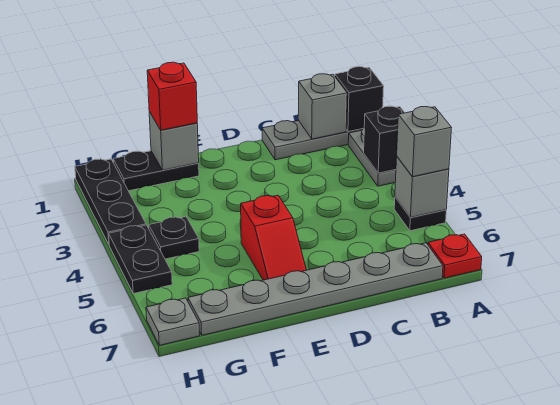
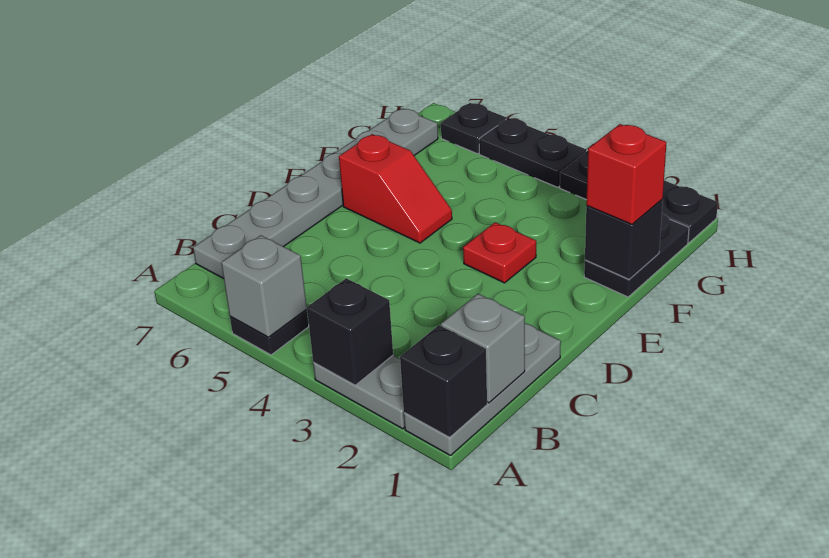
grey brick A5 level 3 -> none
red plate A7 level 1 -> red plate E3 level 1
red slope E5:E6 level 1 top 5 -> red slope E5:E6 level 1 top 6
grey brick F1 level 2 -> black brick F1 level 2
black plate G4 level 1 -> black plate H6 level 1
grey plate H7 level 1 -> none

